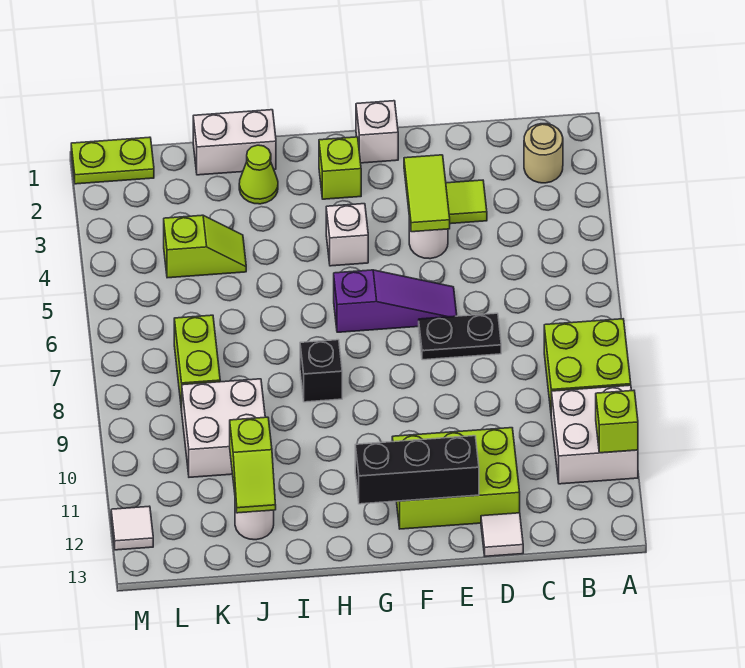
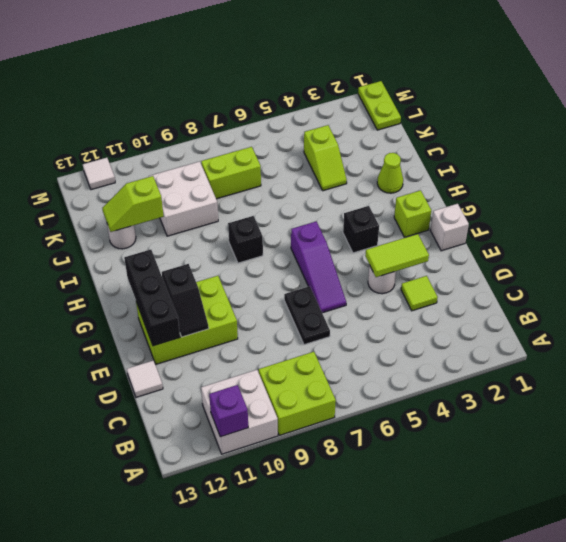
lime brick A11 level 2 -> purple brick A11 level 2
tan round brick B2 level 1 -> none
lime brick D11:F12 level 1 -> lime brick E10:F12 level 1
none -> black slope E11:F11 level 2 top F
white brick G4 level 1 -> black brick G4 level 1
white brick I1:J1 level 1 -> none

